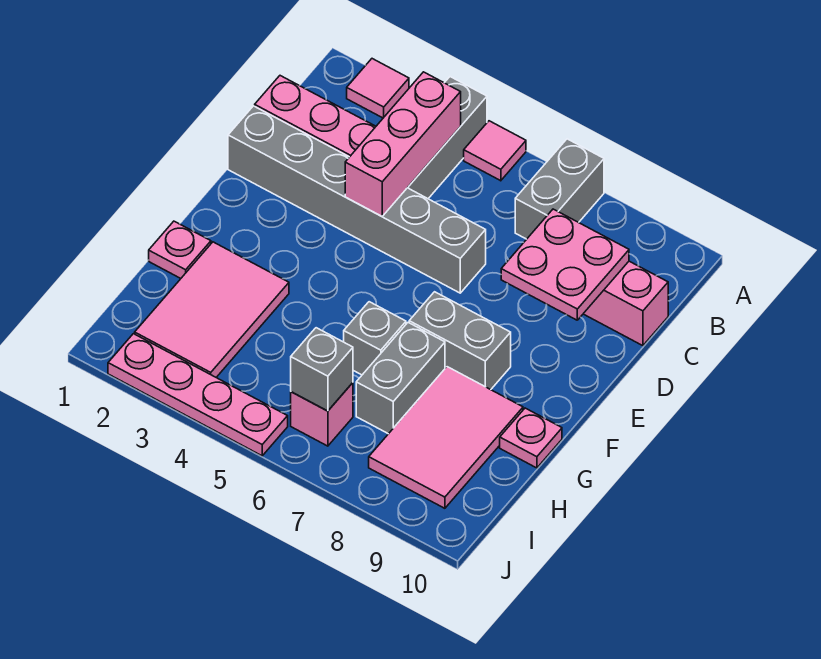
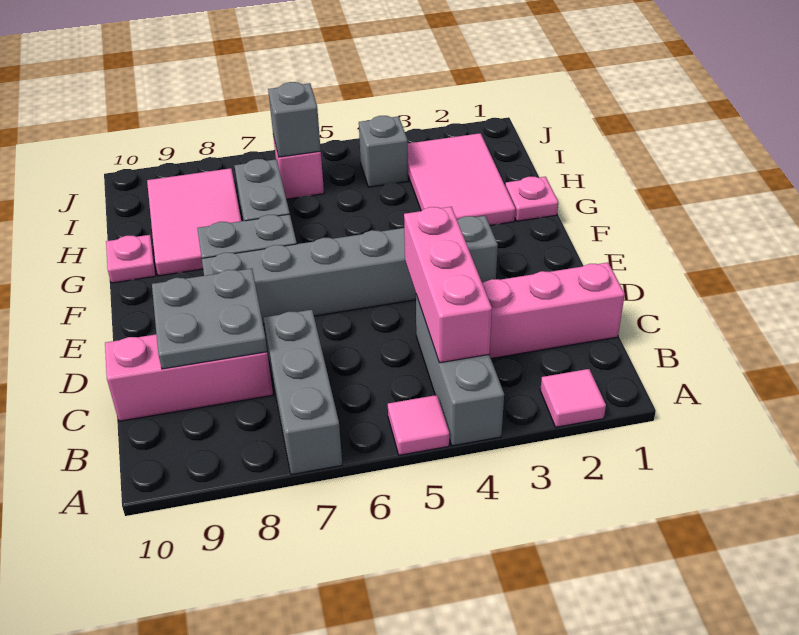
grey brick A7:B7 level 1 -> grey brick A7:C7 level 1
pink plate C8:D9 level 2 -> grey plate C8:D9 level 2
grey brick D1:D6 level 1 -> grey brick E3:E8 level 1
grey brick G6 level 1 -> grey brick I4 level 1
pink plate J2:J5 level 1 -> none

